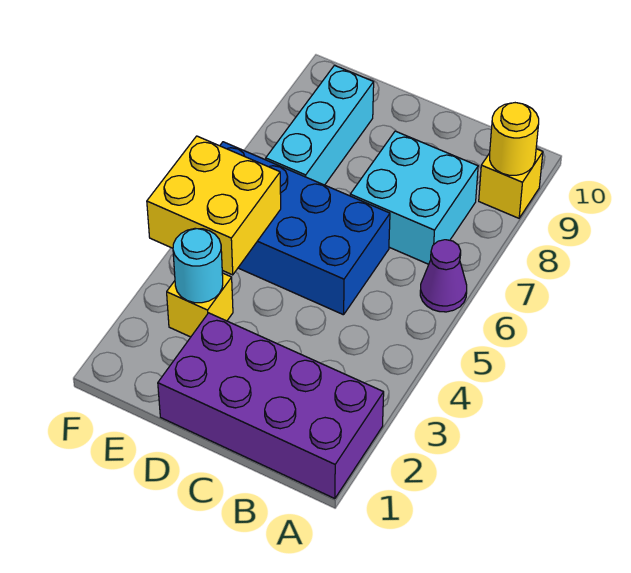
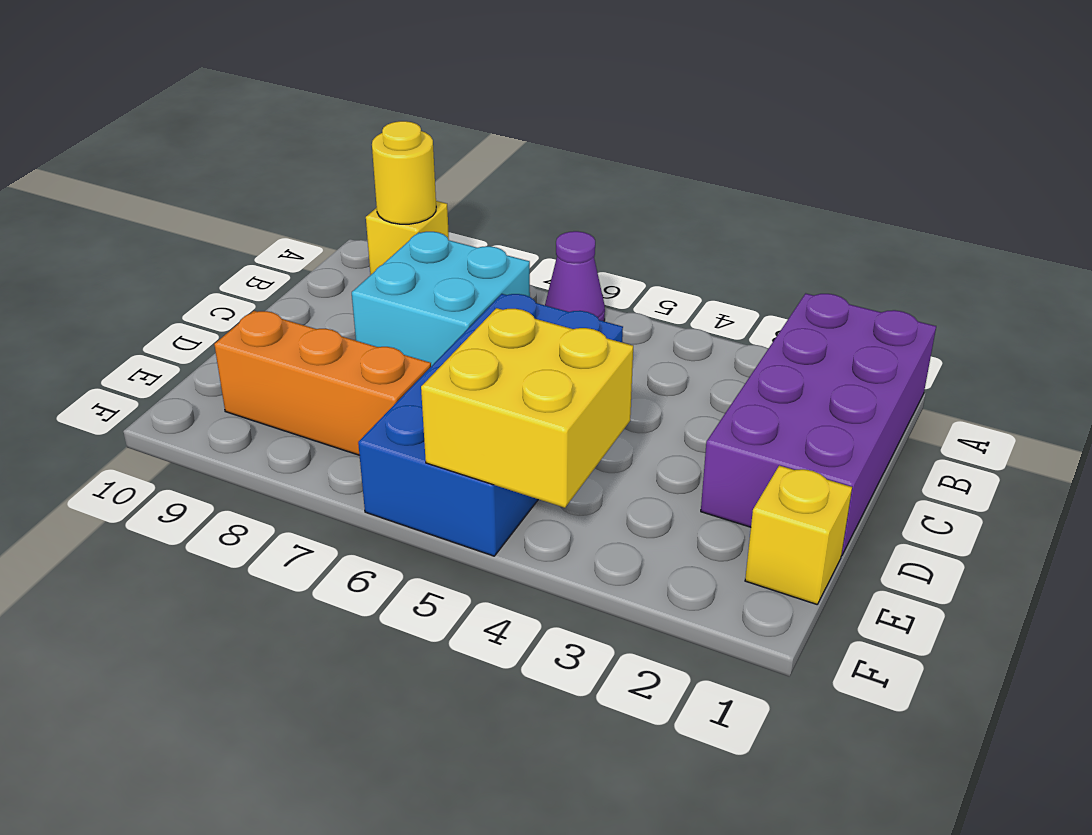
yellow brick E3 level 1 -> yellow brick E1 level 1
cyan round brick E3 level 2 -> none
cyan brick E7:E9 level 1 -> orange brick E7:E9 level 1

